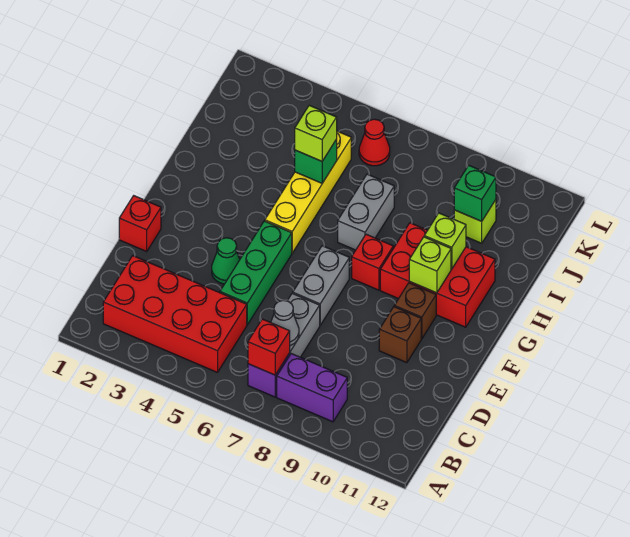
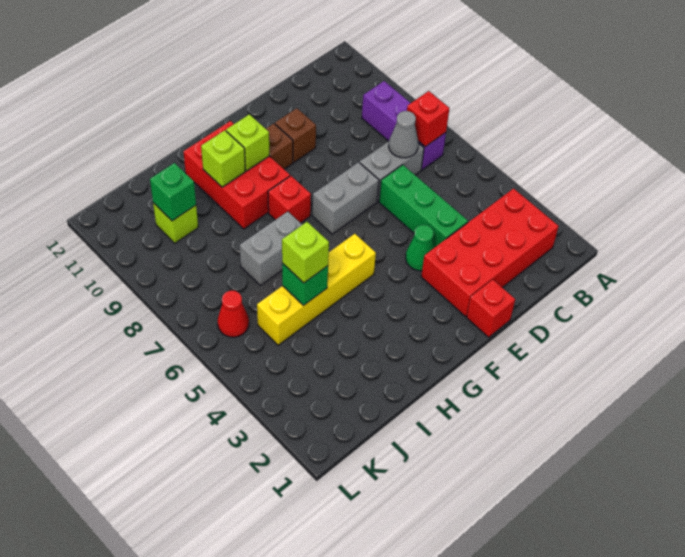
red brick B2:C5 level 1 -> red brick B2:E3 level 1
green brick D5:F5 level 1 -> green brick D4:D6 level 1

